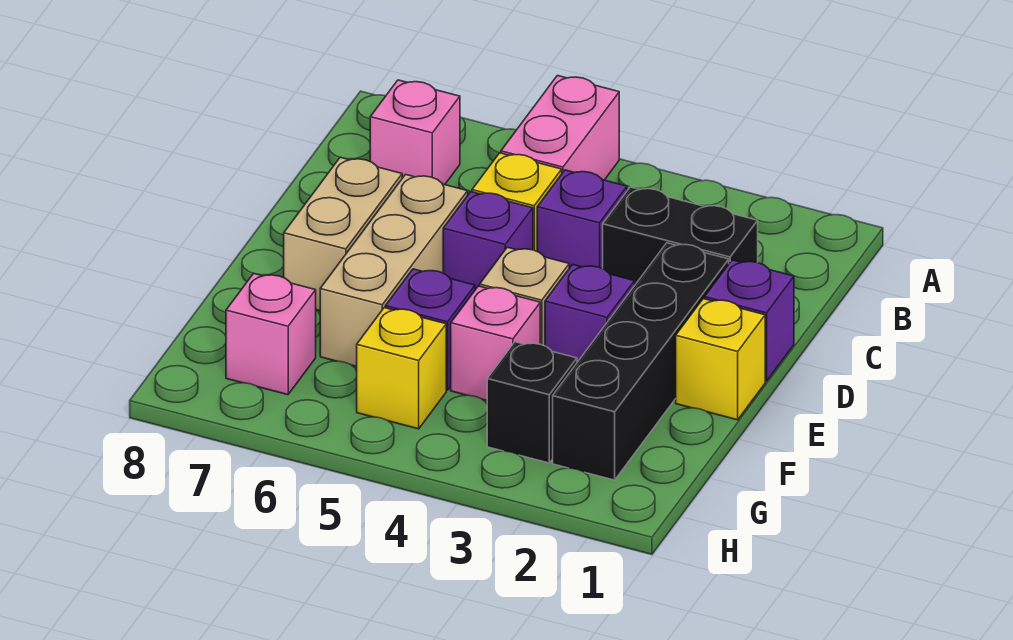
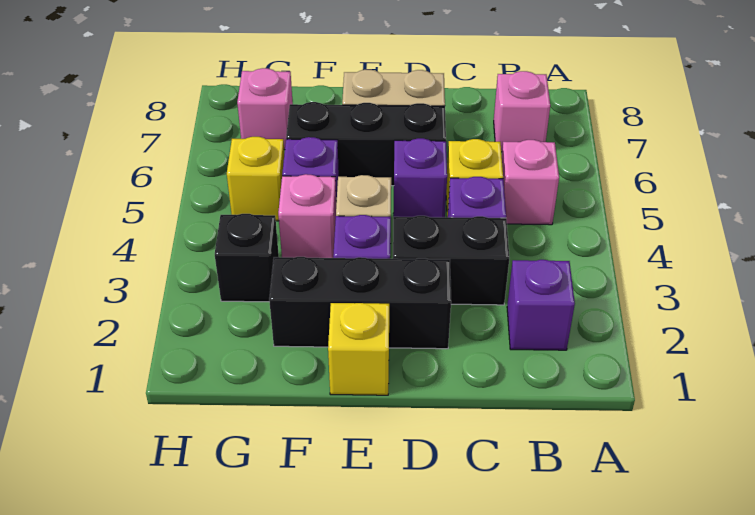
pink brick A5:B5 level 1 -> pink brick B5 level 1
black brick C2:C3 level 1 -> black brick C3:D3 level 1
purple brick D1 level 1 -> purple brick B2 level 1
black brick D2:G2 level 1 -> black brick D2:F2 level 1
tan brick D6:F6 level 1 -> black brick D6:F6 level 1

